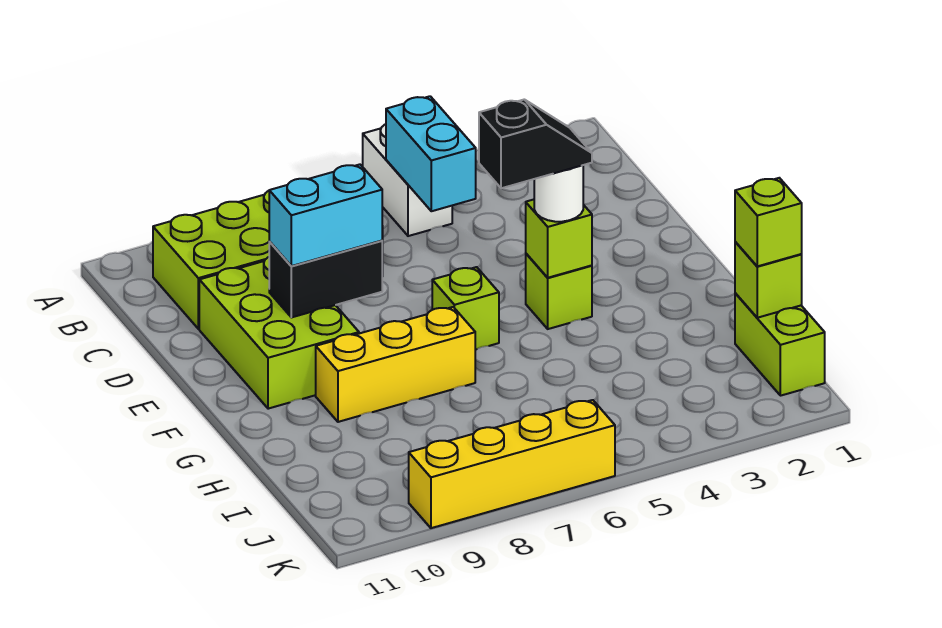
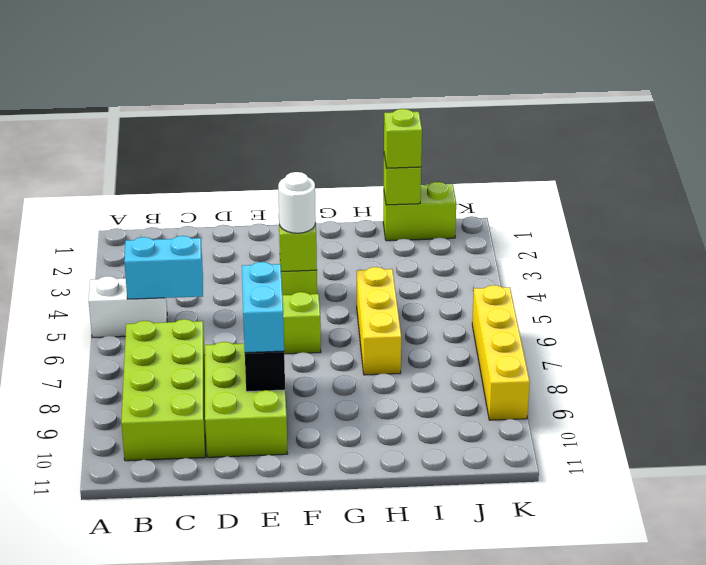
lime brick D9:F10 level 1 -> lime brick D8:E10 level 1
black slope F4:F5 level 4 top 5 -> none
yellow brick G7:G9 level 1 -> yellow brick H5:H7 level 1

